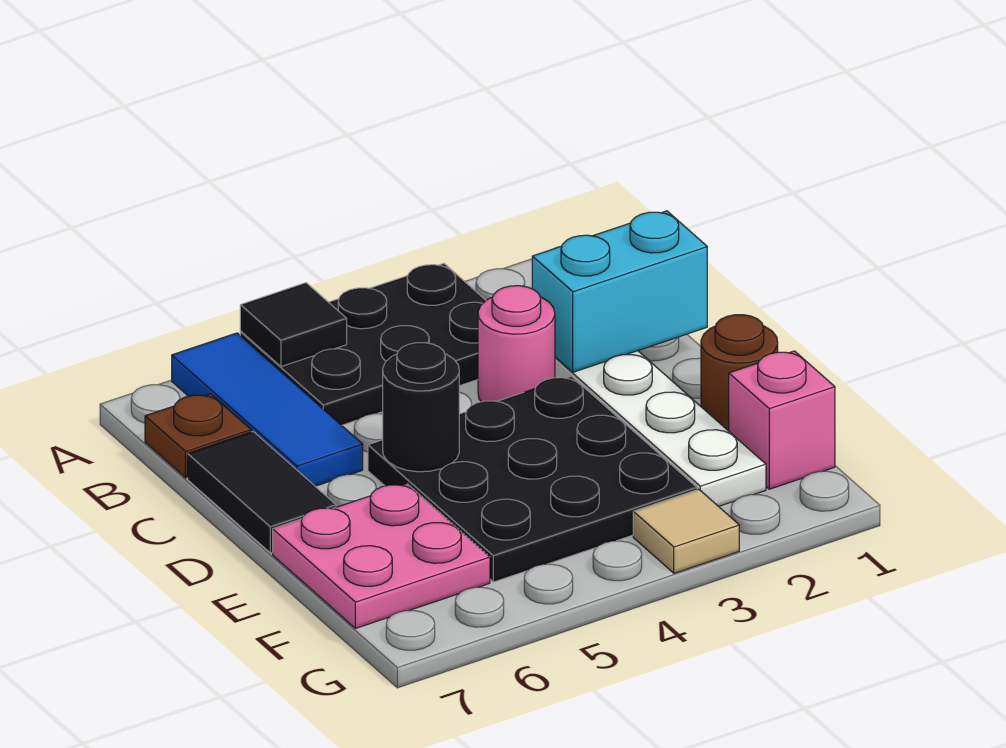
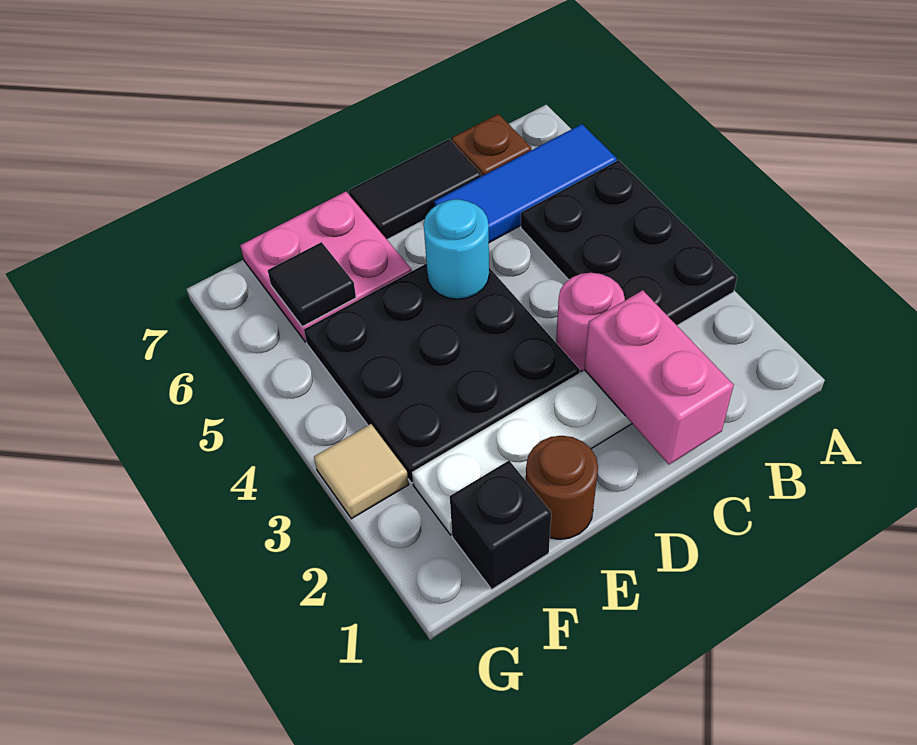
black tile A5 level 2 -> black tile F6 level 2
cyan brick C1:C2 level 2 -> pink brick C1:C2 level 2
black round brick D5 level 2 -> cyan round brick D5 level 2
pink brick F1 level 1 -> black brick F1 level 1

